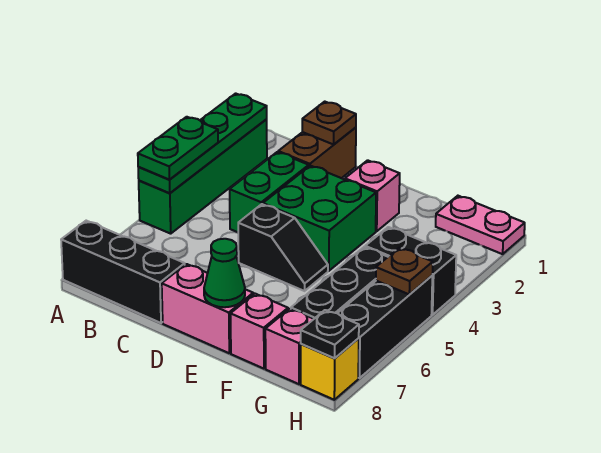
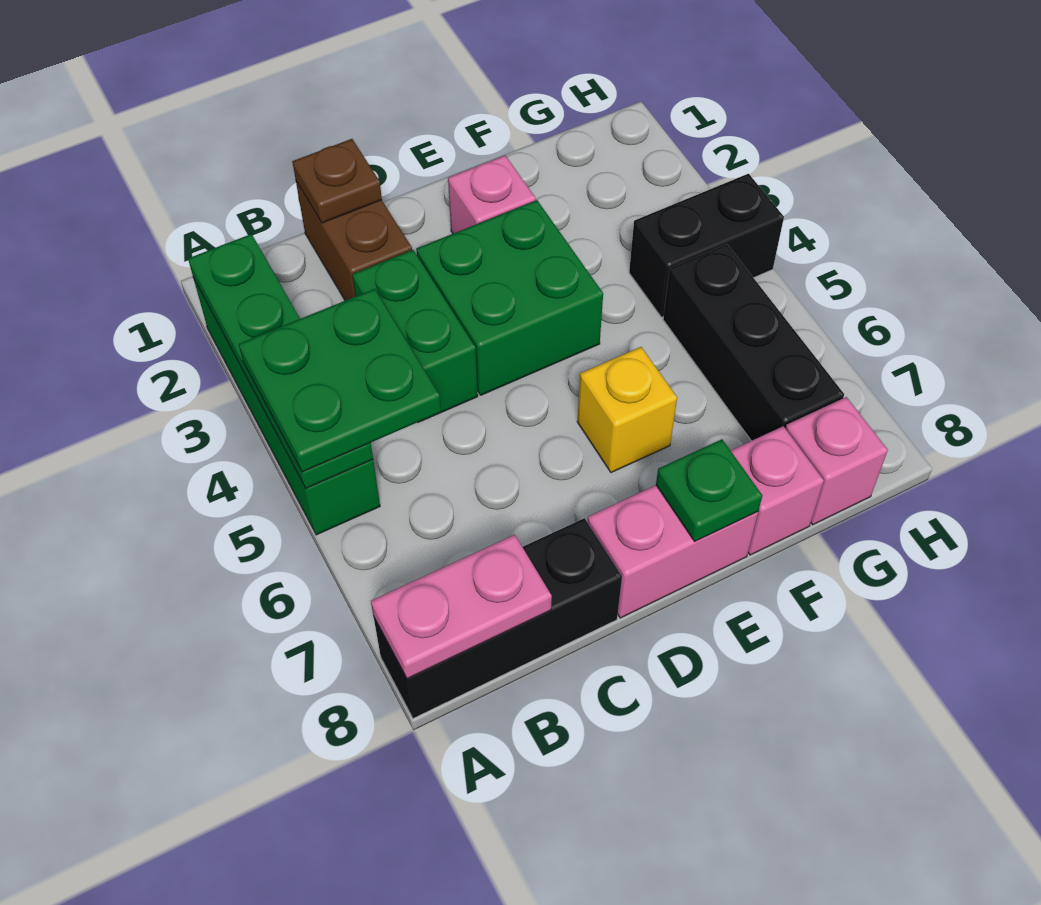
green plate A4:A5 level 3 -> green plate A4:B5 level 3
black slope D5:E5 level 1 top D -> none
green cone E8 level 2 -> green plate E8 level 2
pink plate G1:H1 level 1 -> pink plate A8:B8 level 2
black brick H5:H7 level 1 -> none
brown plate H5 level 2 -> none
yellow brick H8 level 1 -> yellow brick E6 level 1
black plate H8 level 2 -> none

